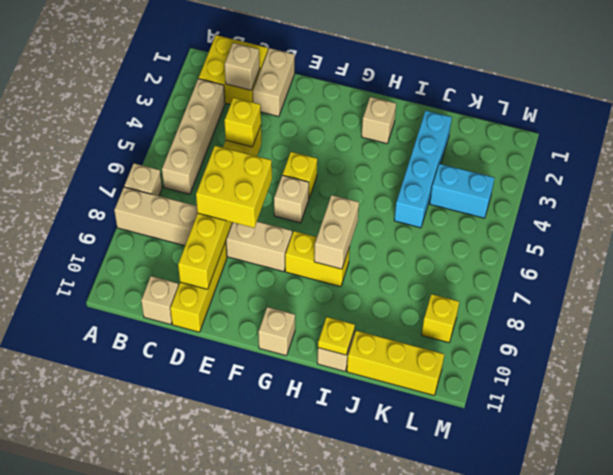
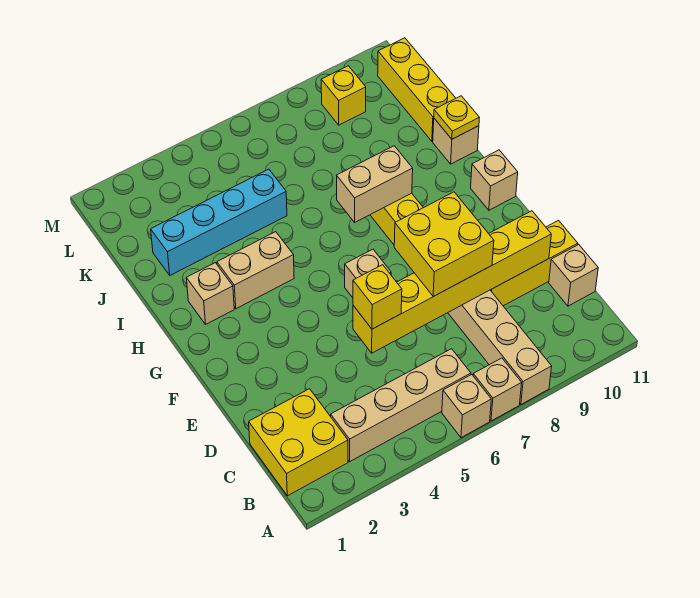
tan brick C2 level 2 -> tan brick A6 level 1
tan brick D1:D2 level 1 -> tan brick H3:H4 level 1
yellow brick F5 level 1 -> none
cyan brick K4:L4 level 1 -> none

